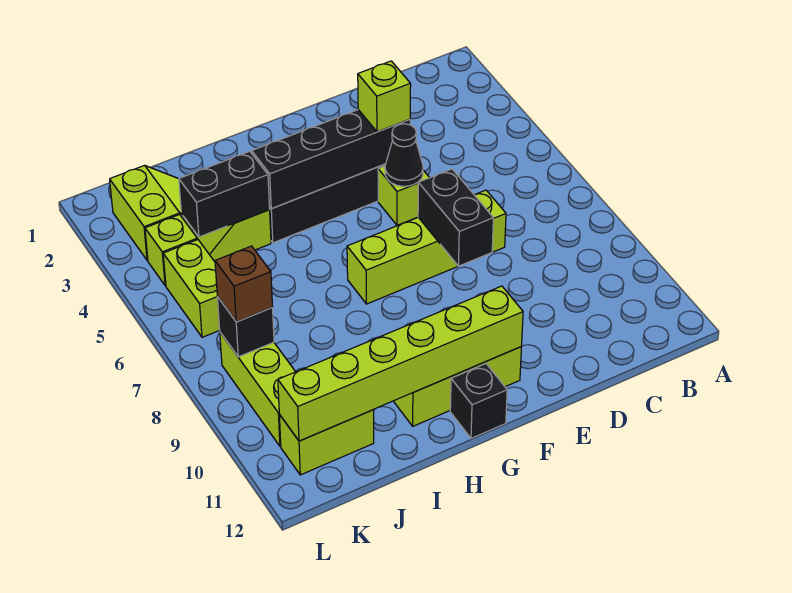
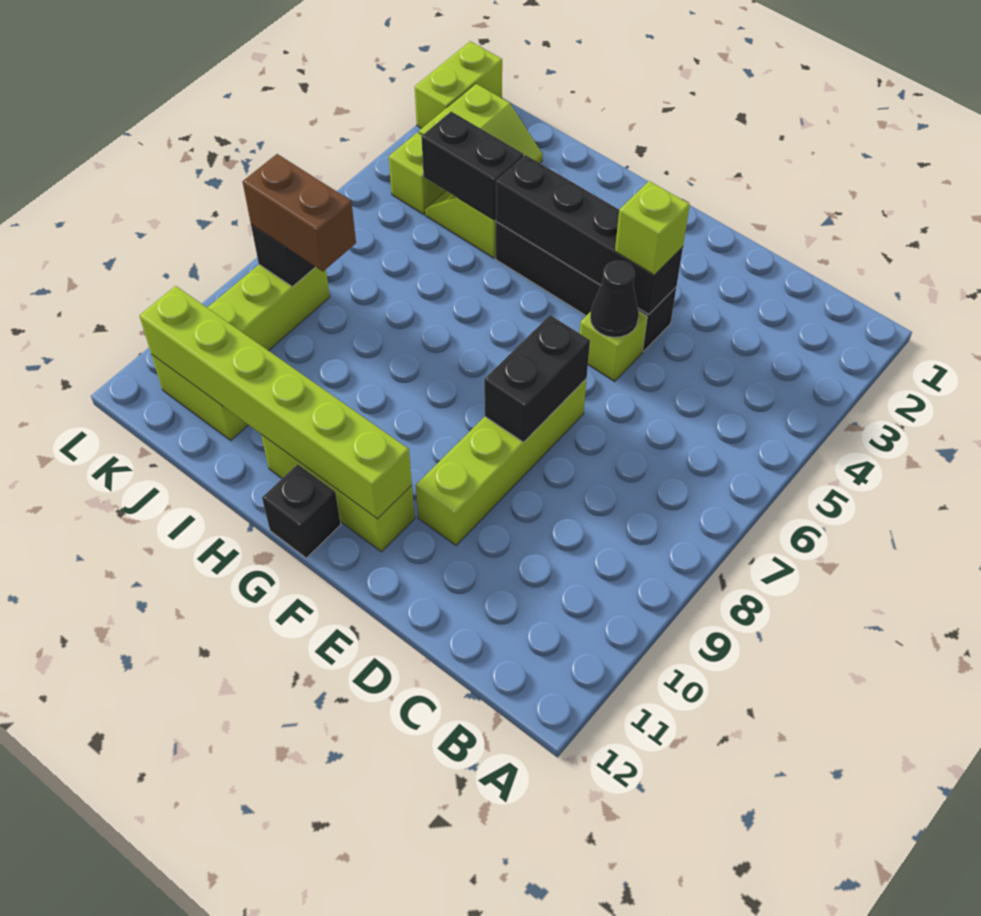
lime brick D7:G7 level 1 -> lime brick E7:E10 level 1
lime brick K5:K6 level 1 -> lime brick L1:L2 level 1
brown brick K8 level 3 -> brown brick J8:K8 level 3

